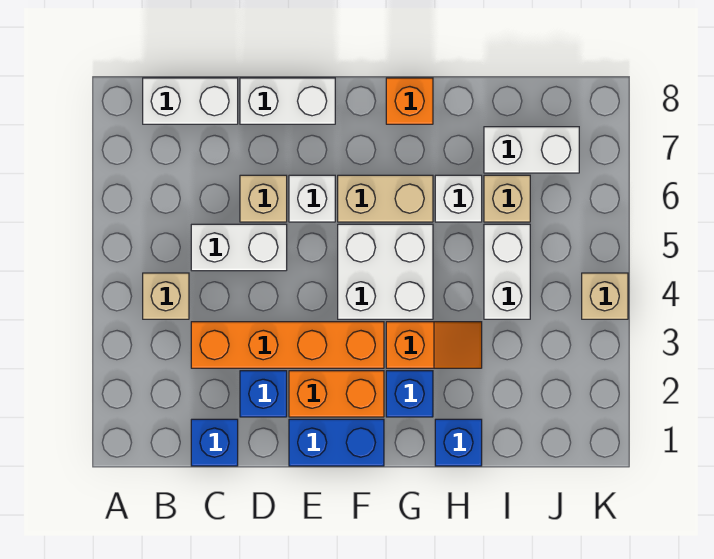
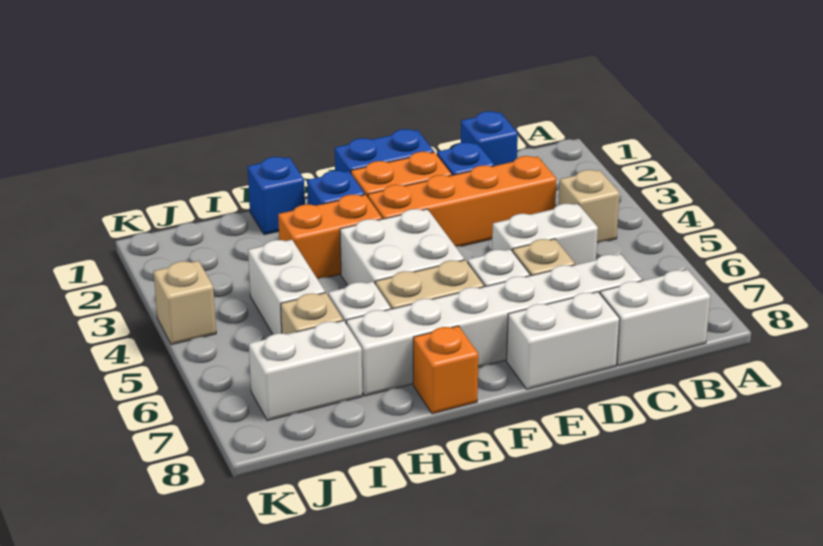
none -> white brick C7:H7 level 1
orange slope G3:H3 level 1 top G -> orange brick G3:H3 level 1

